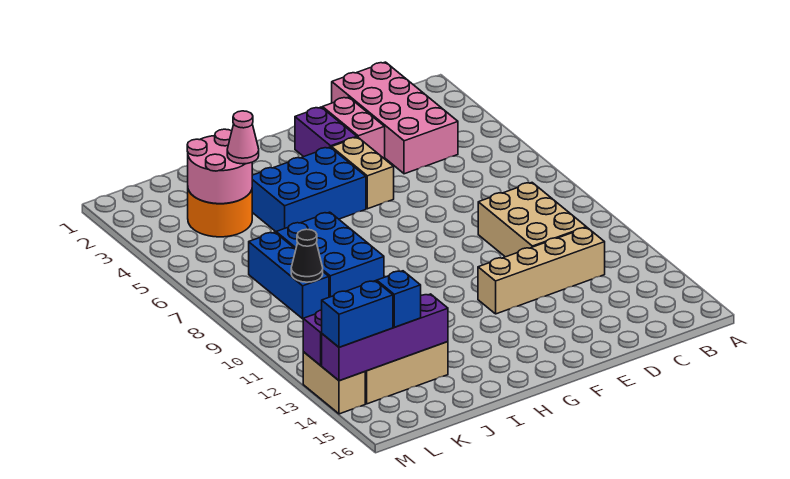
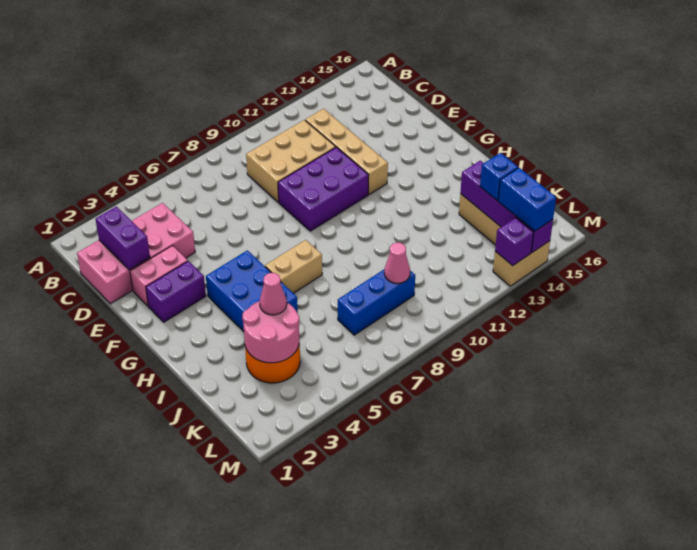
none -> purple brick C2:D2 level 2
none -> purple brick E9:F11 level 1
tan brick F4:F5 level 1 -> tan brick H6:H7 level 1
blue brick I7:J9 level 1 -> none
black cone K9 level 2 -> pink cone K9 level 2

